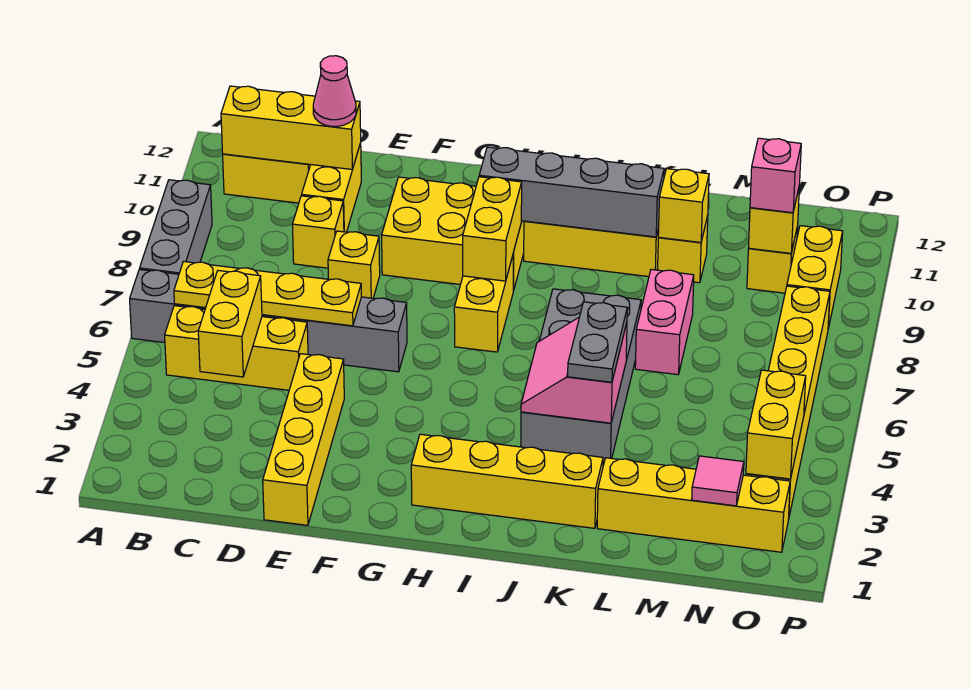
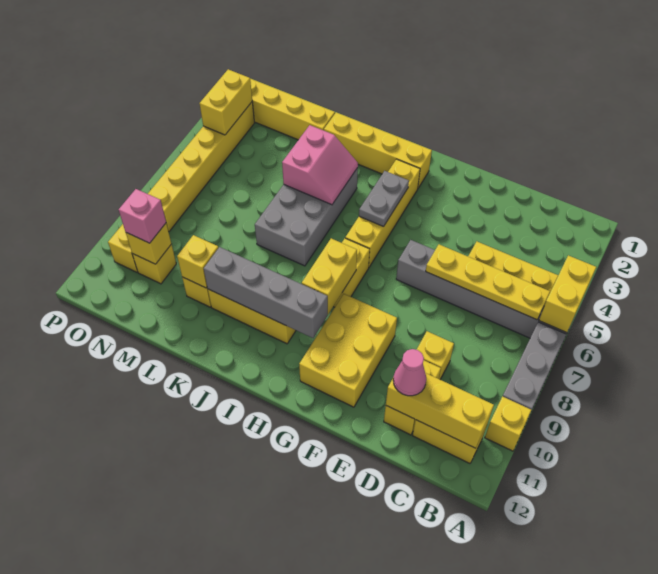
yellow brick C4:C5 level 2 -> yellow brick A5:A6 level 2
yellow brick E1:E4 level 1 -> yellow brick H3:H6 level 1
yellow brick E8 level 1 -> yellow brick A10 level 1
yellow brick F9:H10 level 1 -> yellow brick F9:G11 level 1
grey plate K4:K5 level 3 -> grey plate H4:H5 level 2
pink brick L7:L8 level 1 -> none
pink tile N2 level 2 -> none

